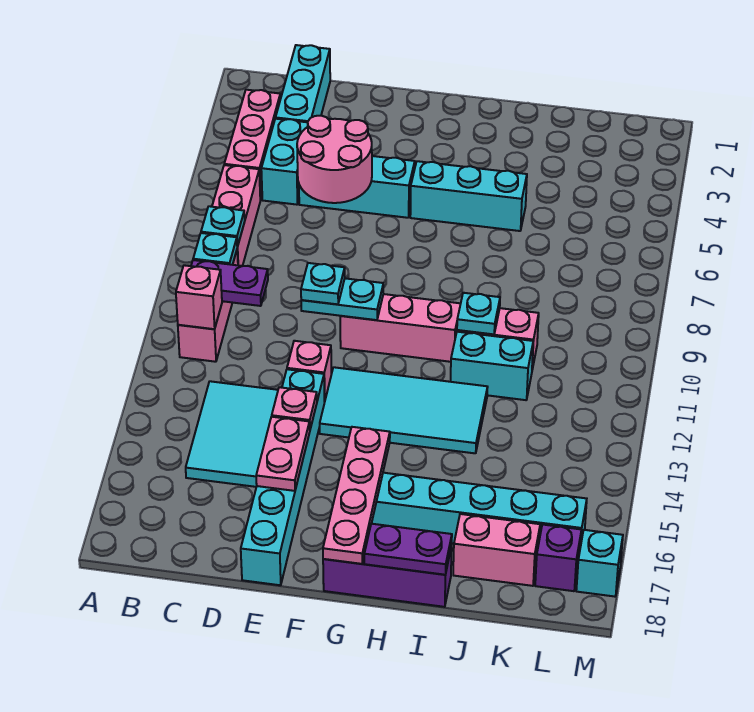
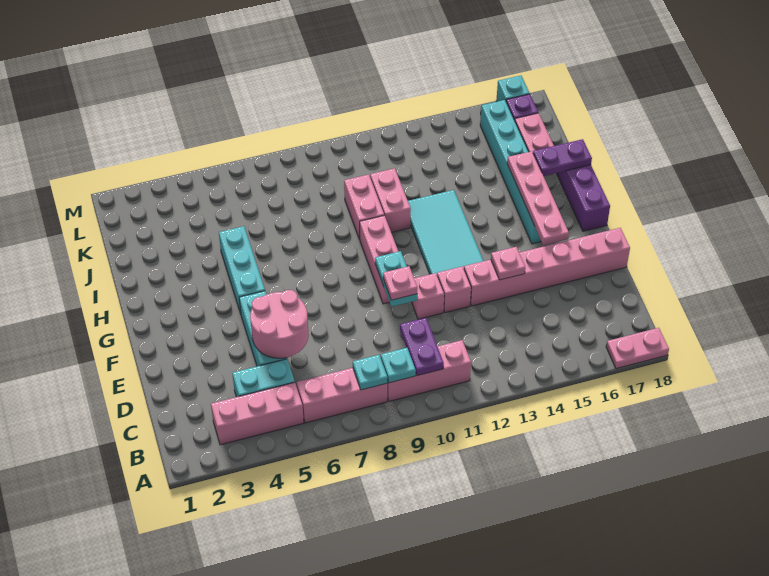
pink brick B11 level 2 -> pink brick E11 level 1
cyan brick C1:C3 level 1 -> none
cyan tile C13:D15 level 1 -> none
cyan plate E10 level 3 -> pink plate E10 level 3
cyan brick E13:E18 level 1 -> pink brick E13:E18 level 1
pink plate E15:E16 level 2 -> pink plate A17:A18 level 1
pink plate G15:G18 level 2 -> pink plate F16:I16 level 2
purple plate H18:I18 level 2 -> purple plate I17:I18 level 2
cyan plate I10 level 2 -> none
cyan brick I11:J11 level 1 -> pink brick I11:J11 level 1

